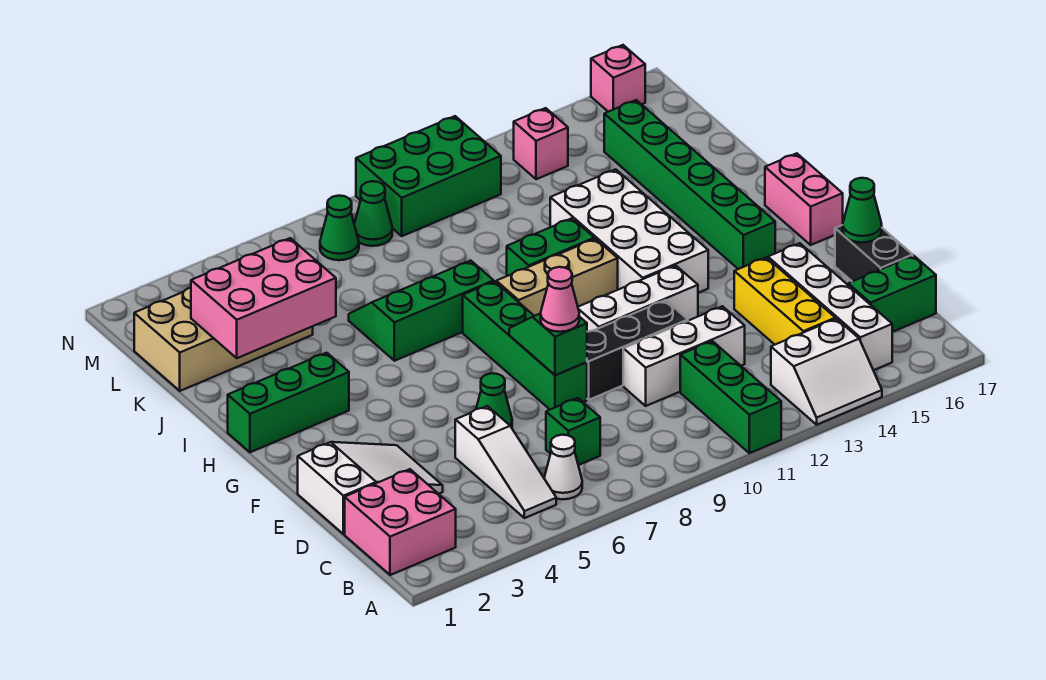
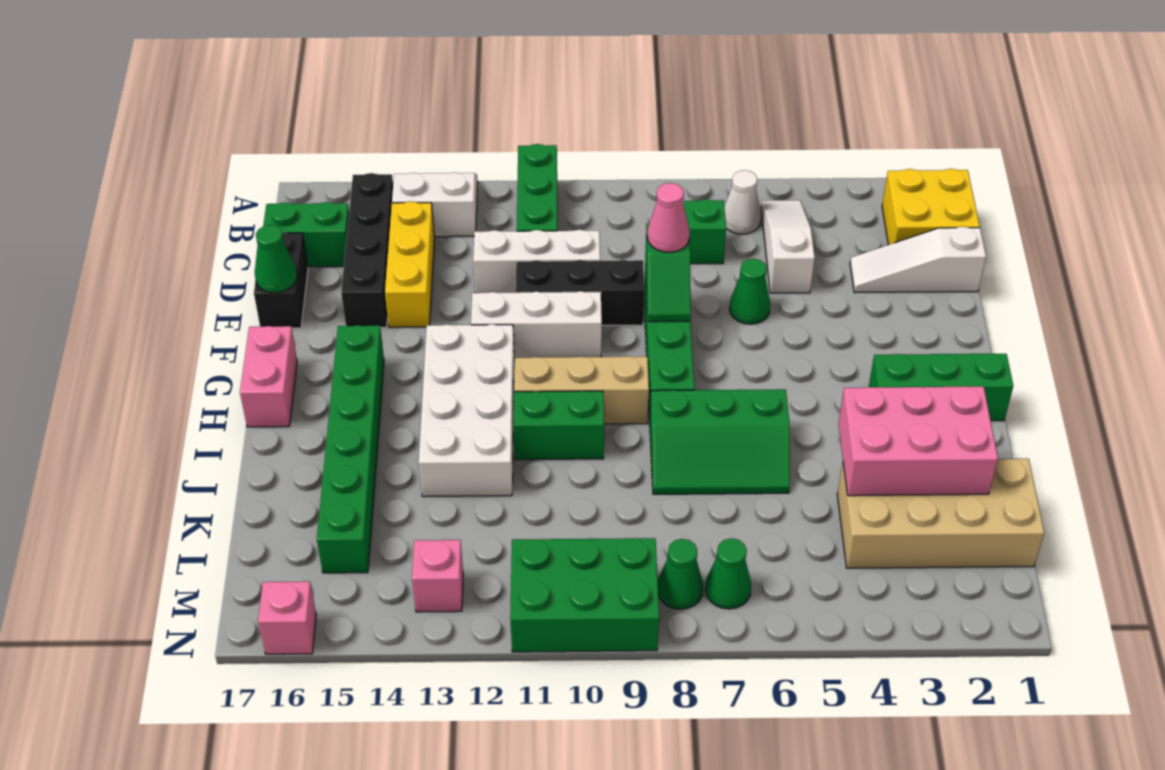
pink brick B1:C2 level 1 -> yellow brick B1:C2 level 1
white brick B15:E15 level 1 -> black brick B15:E15 level 1
white slope D1:E3 level 1 top 1 -> white slope D1:D3 level 1 top 1

